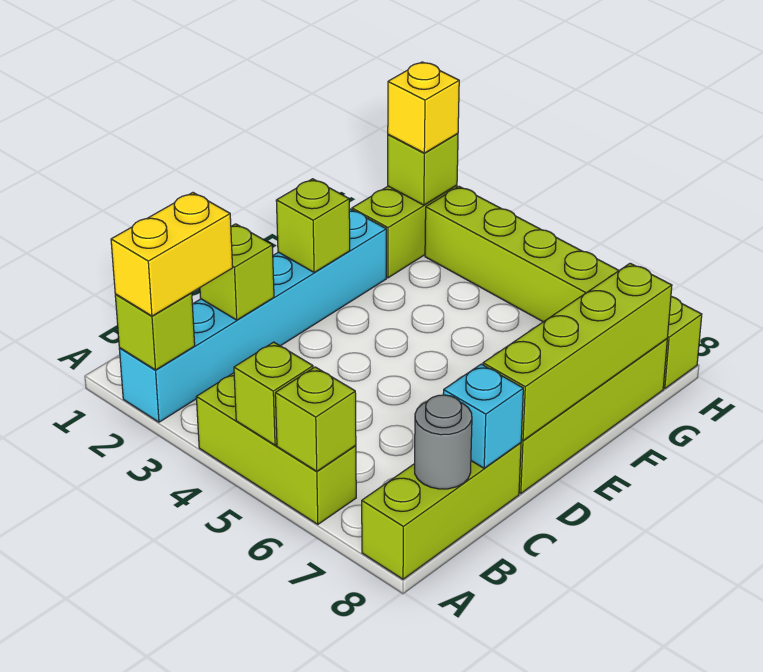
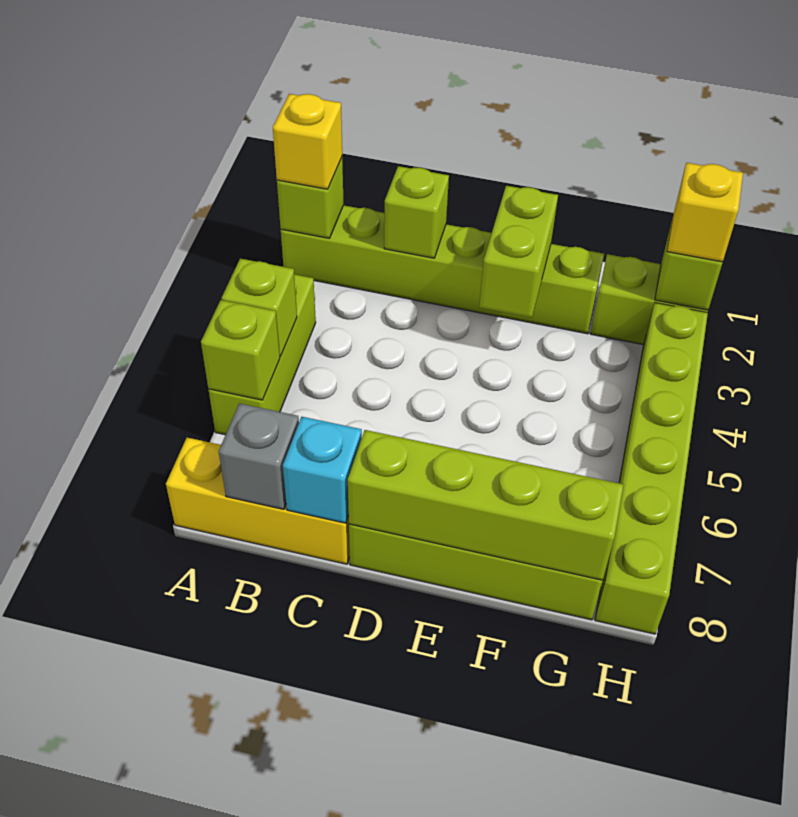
cyan brick A2:F2 level 1 -> lime brick A2:F2 level 1
yellow brick A2:B2 level 3 -> yellow brick A2 level 3
lime brick A8:C8 level 1 -> yellow brick A8:C8 level 1
grey round brick B8 level 2 -> grey brick B8 level 2
lime brick E2 level 2 -> lime brick E2:E3 level 2

